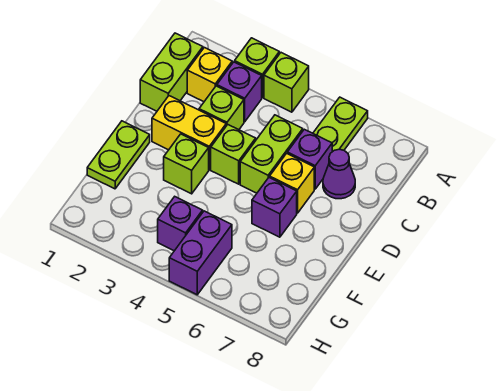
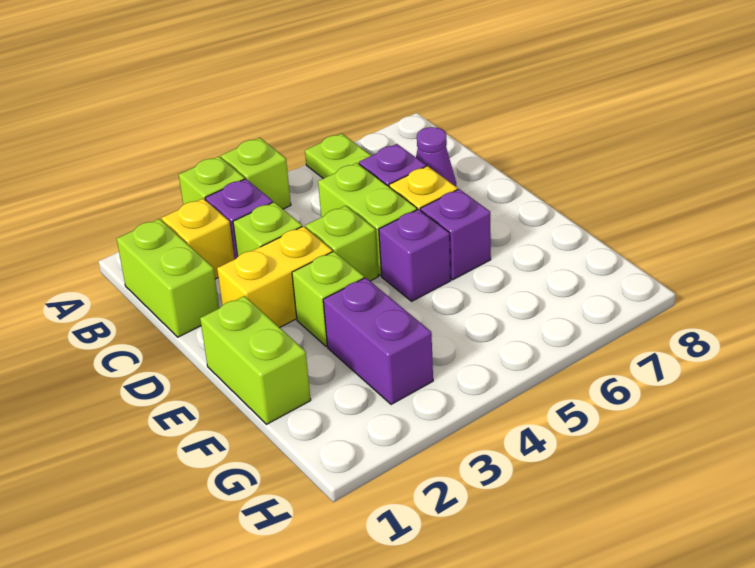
lime plate E1:F1 level 1 -> lime brick E1:F1 level 1
purple brick G4 level 1 -> purple brick E5 level 1
purple brick G5:H5 level 1 -> purple brick F3:G3 level 1

